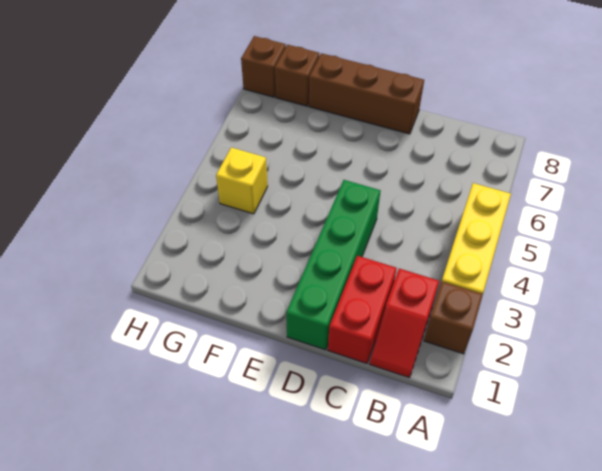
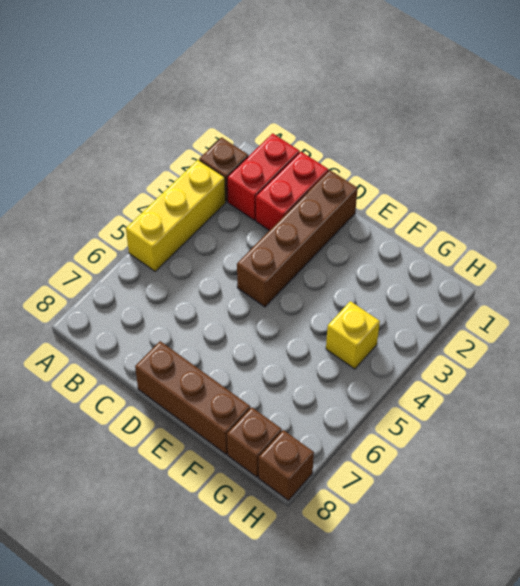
red slope B1:B2 level 1 top 2 -> red brick B1:B2 level 1
green brick D1:D4 level 1 -> brown brick D1:D4 level 1

